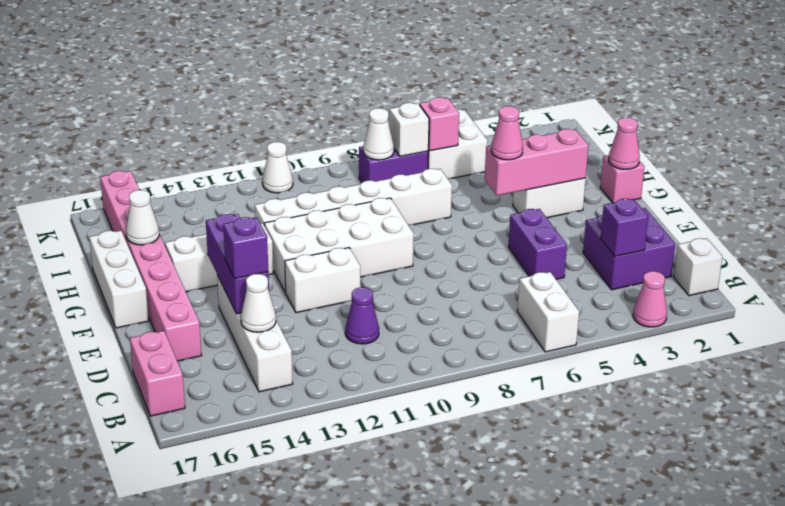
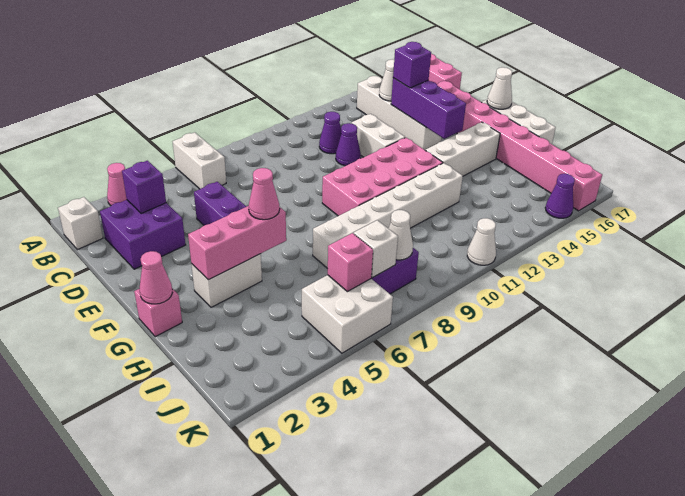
none -> purple cone D11 level 1
white brick E11:E12 level 1 -> white brick D12:E12 level 1
white brick F9:G12 level 1 -> pink brick F9:G12 level 1
white cone H16 level 2 -> white cone F17 level 2
none -> purple cone K15 level 1

